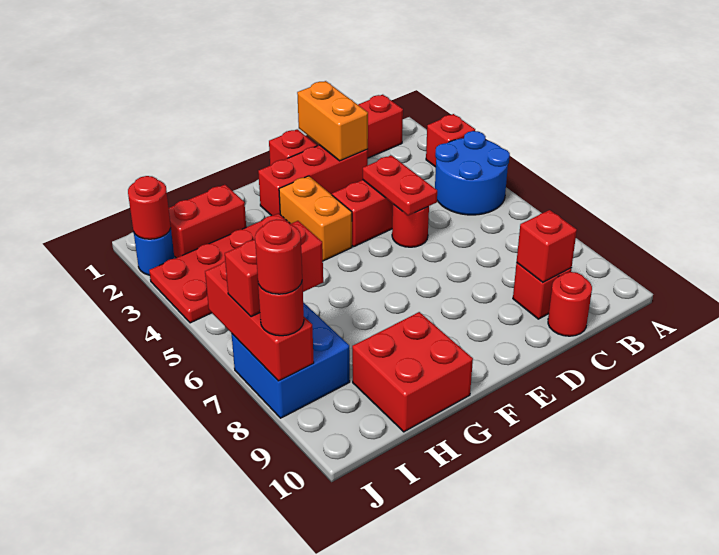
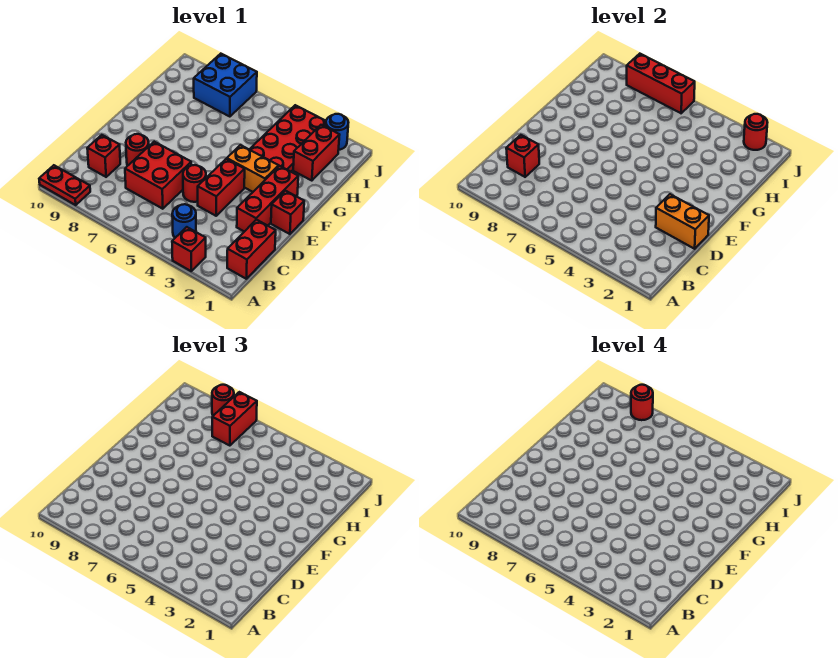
blue round brick A4:B5 level 1 -> blue round brick B4 level 1
red round brick C10 level 1 -> red round brick D8 level 1
red plate D4:D5 level 2 -> red plate A9:A10 level 1
red brick G9:H10 level 1 -> red brick C6:D7 level 1

